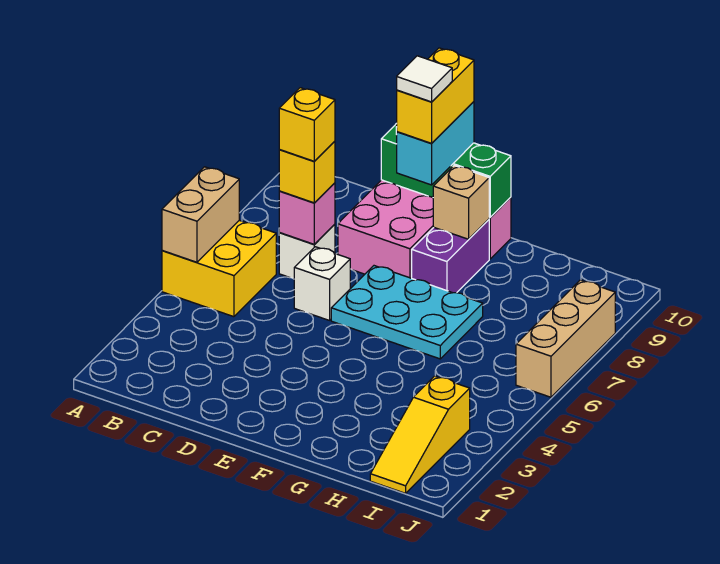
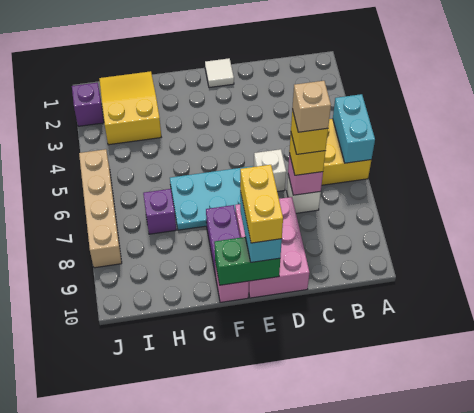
tan brick A5:A6 level 2 -> cyan brick A5:A6 level 2
green brick D10:F10 level 2 -> green brick E10:F10 level 2
white tile E9 level 5 -> white tile E1 level 1
tan brick F9 level 2 -> tan brick C7 level 5
none -> purple brick H7 level 1
yellow slope I1:I3 level 1 top 3 -> yellow slope H1:I3 level 1 top 3
none -> purple brick J2 level 1
tan brick J6:J8 level 1 -> tan brick J5:J8 level 1

